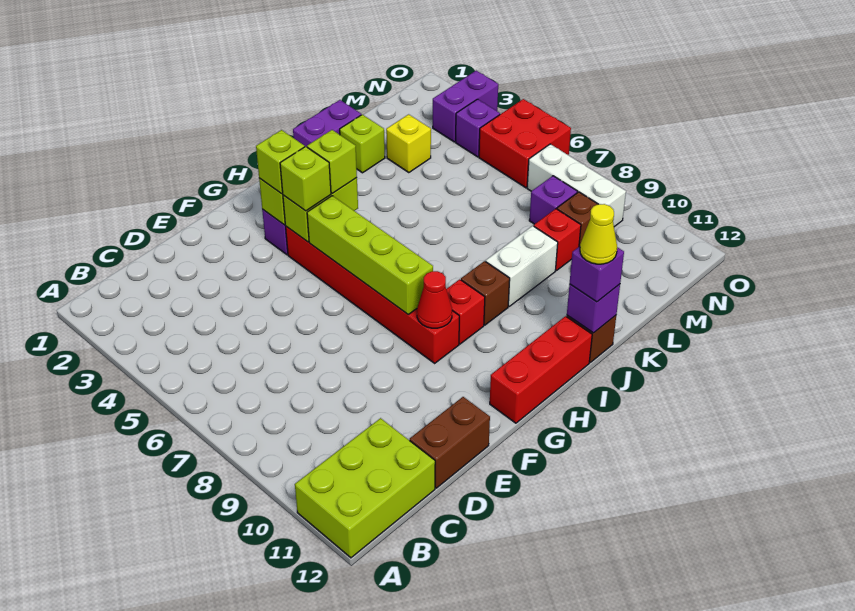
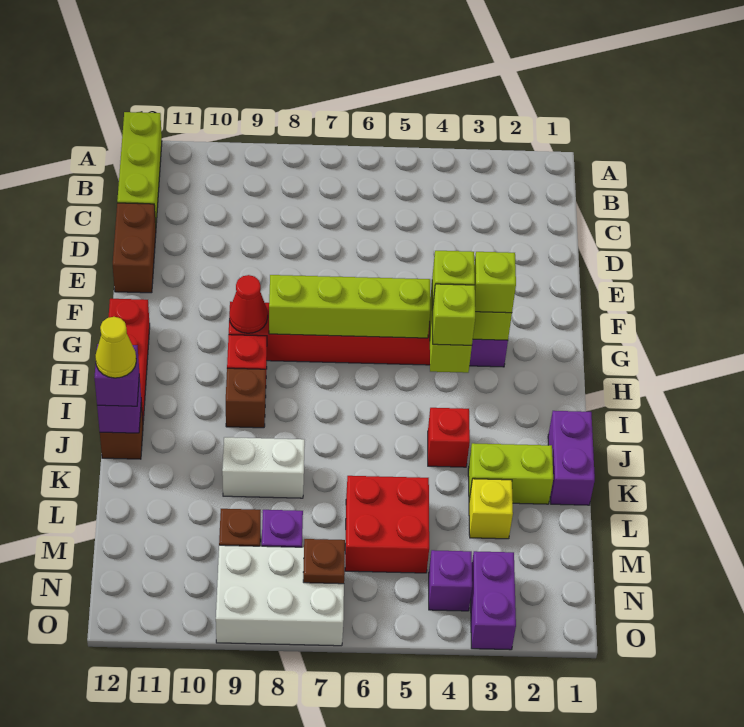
lime brick A11:C12 level 1 -> lime brick A12:C12 level 1
white brick J9:K9 level 1 -> white brick K8:K9 level 1
lime brick K2 level 1 -> lime brick K2:K3 level 1
red brick L9 level 1 -> red brick J4 level 1
red brick N5:O6 level 1 -> red brick L5:M6 level 1
white brick N7:N9 level 1 -> white brick N7:O9 level 1
none -> brown plate N7 level 2

